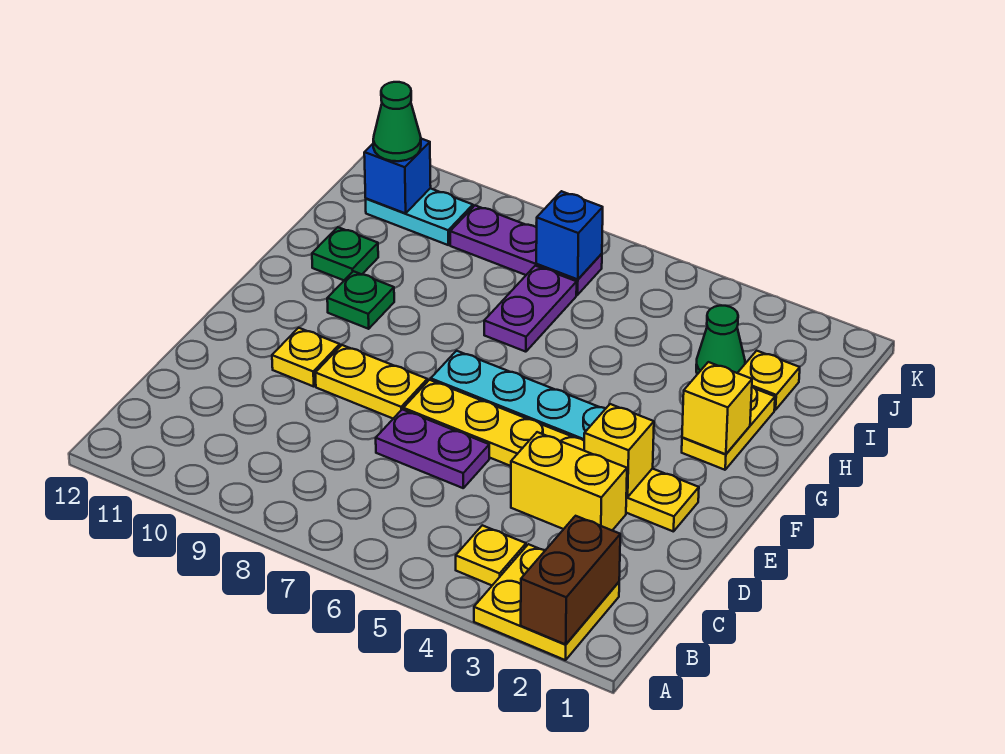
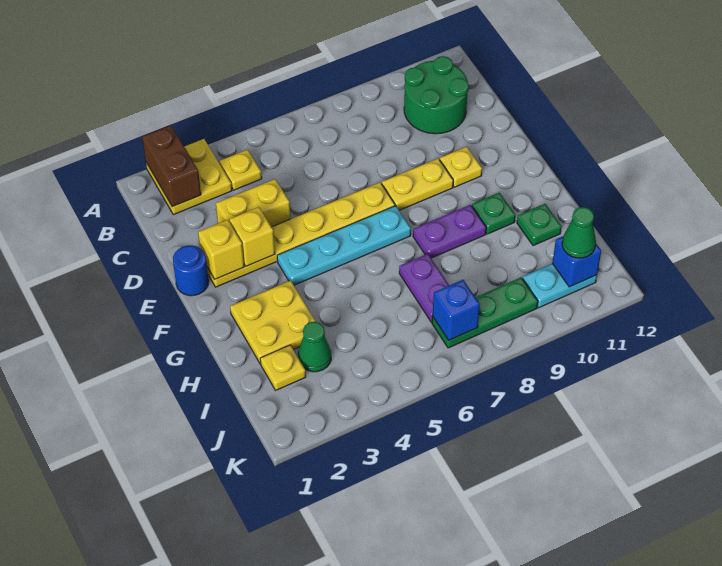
none -> green round brick B10:C11 level 1
purple plate D6:D7 level 1 -> purple plate G8:G9 level 1
none -> blue round brick E1 level 1
yellow plate G2:H2 level 1 -> yellow plate G2:H3 level 1
yellow brick G2 level 2 -> yellow brick E2 level 2
purple plate J7:J9 level 1 -> green plate J7:J9 level 1

